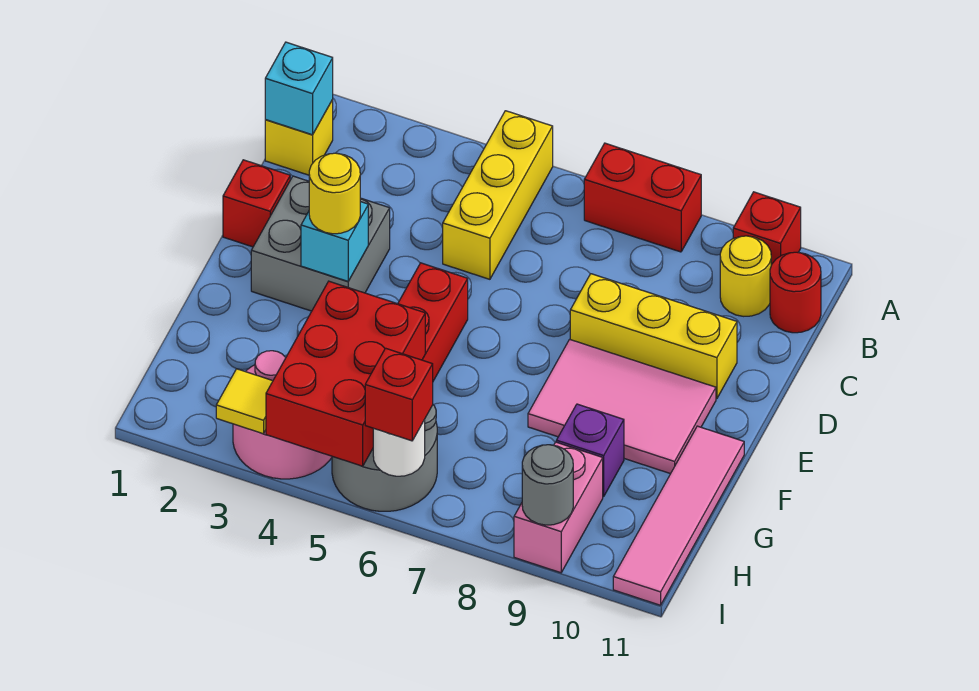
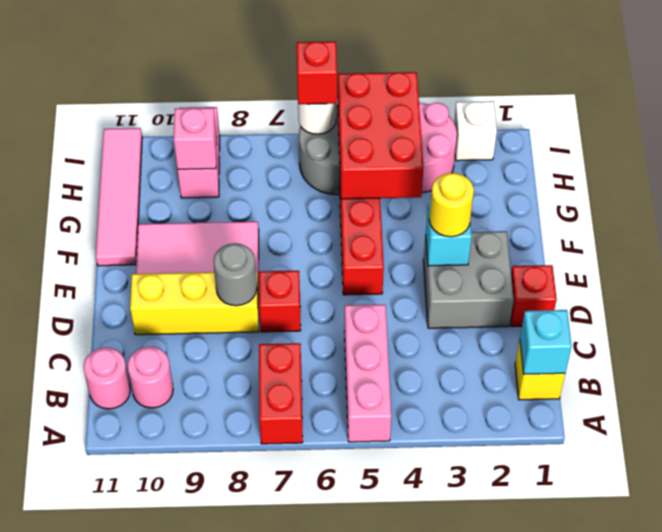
yellow brick A5:C5 level 1 -> pink brick A5:C5 level 1
red brick A7:A8 level 1 -> red brick A7:B7 level 1
red brick A10 level 1 -> red brick D7 level 1
yellow round brick B10 level 1 -> pink round brick B10 level 1
red round brick B11 level 1 -> pink round brick B11 level 1
purple brick G9 level 1 -> none
none -> pink brick H9 level 2
none -> white brick I2 level 1
yellow tile I3 level 2 -> none
grey round brick I9 level 2 -> grey round brick D8 level 2

